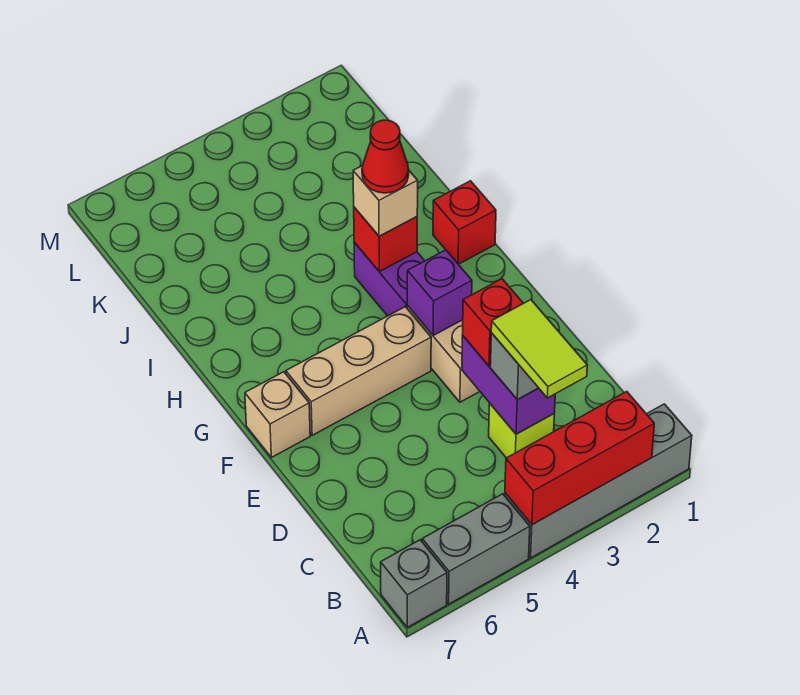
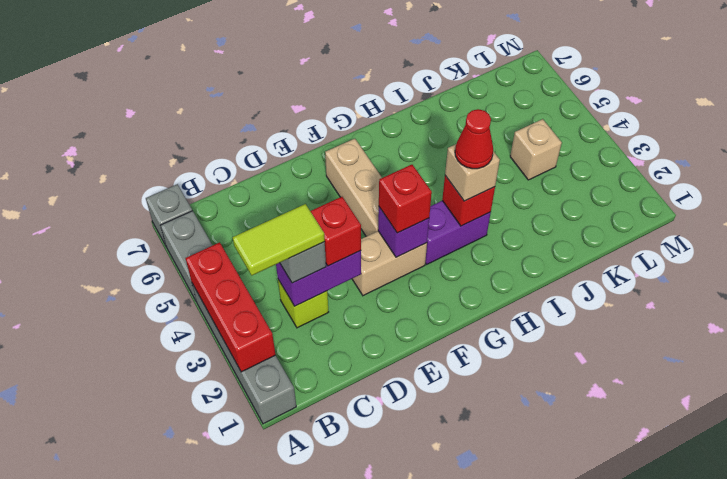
tan brick F7 level 1 -> tan brick K4 level 1
red brick H1 level 1 -> red brick F3 level 3

